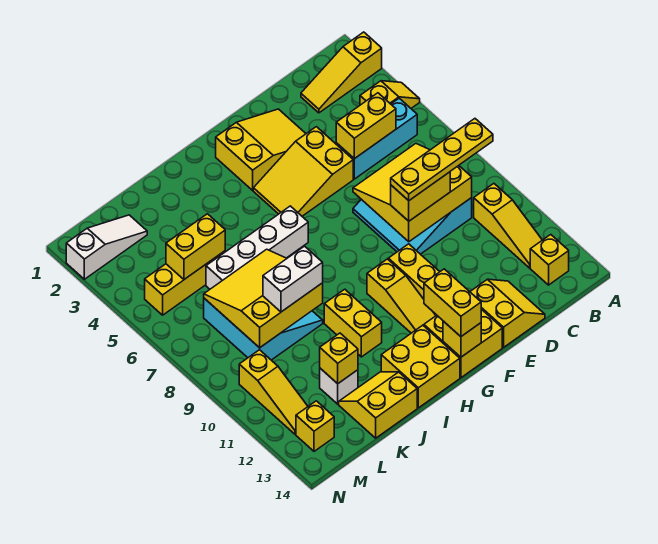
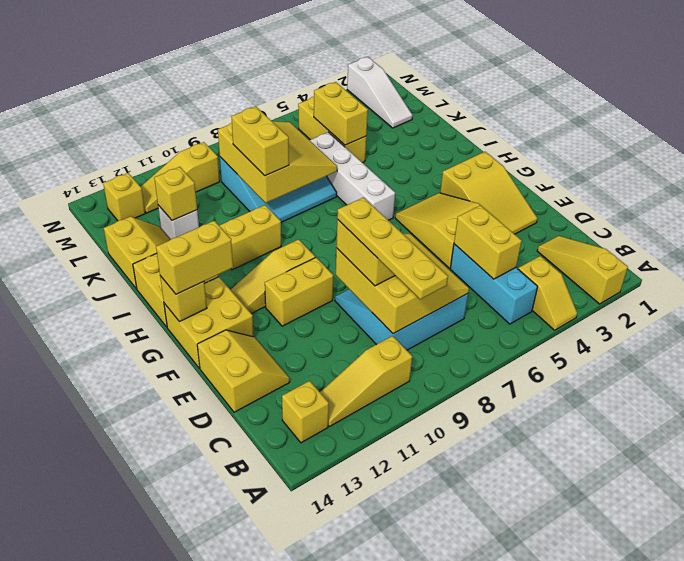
yellow slope D13:E14 level 1 top E -> yellow slope D13:E14 level 1 top 14
white brick J9:K9 level 3 -> yellow brick J9:K9 level 3

